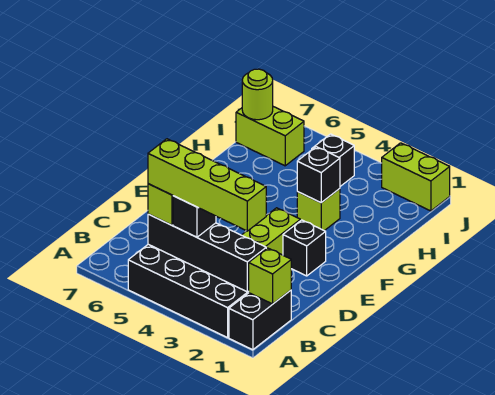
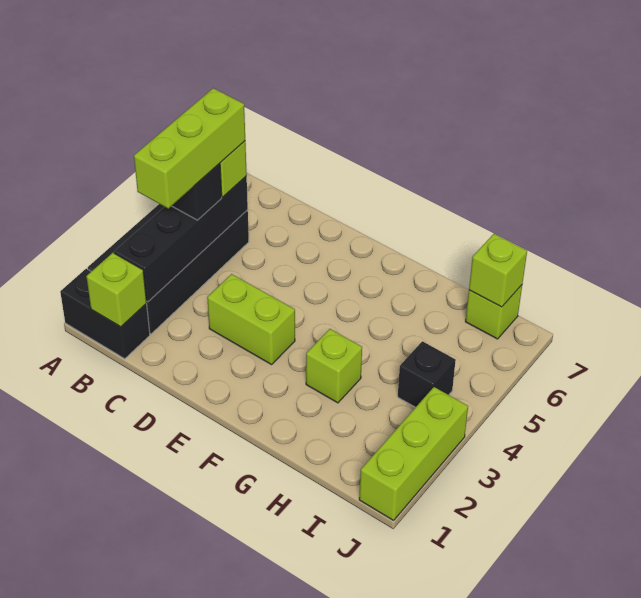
lime brick B2:B5 level 4 -> lime brick B3:B5 level 4
black brick E2 level 1 -> none
black brick G3 level 2 -> none
lime brick I6:I7 level 1 -> lime brick I7 level 1
lime round brick I7 level 2 -> lime brick I7 level 2
lime brick J1:J2 level 1 -> lime brick J1:J3 level 1

